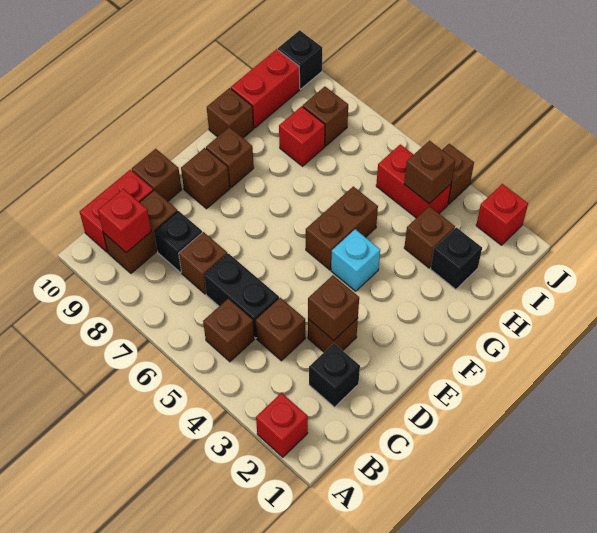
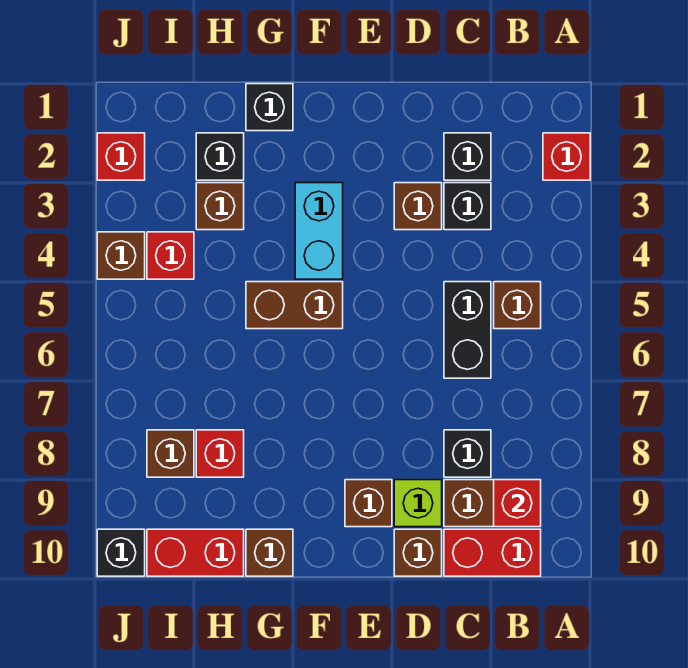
none -> black brick C3 level 1
brown brick C4 level 1 -> none
brown brick C7 level 1 -> none
brown brick D3 level 2 -> none
none -> lime brick D9 level 1
cyan brick F4 level 1 -> cyan brick F3:F4 level 1
brown brick F9 level 1 -> none
none -> black brick G1 level 1
red brick I4:I5 level 1 -> red brick I4 level 1
brown brick I4 level 2 -> none

